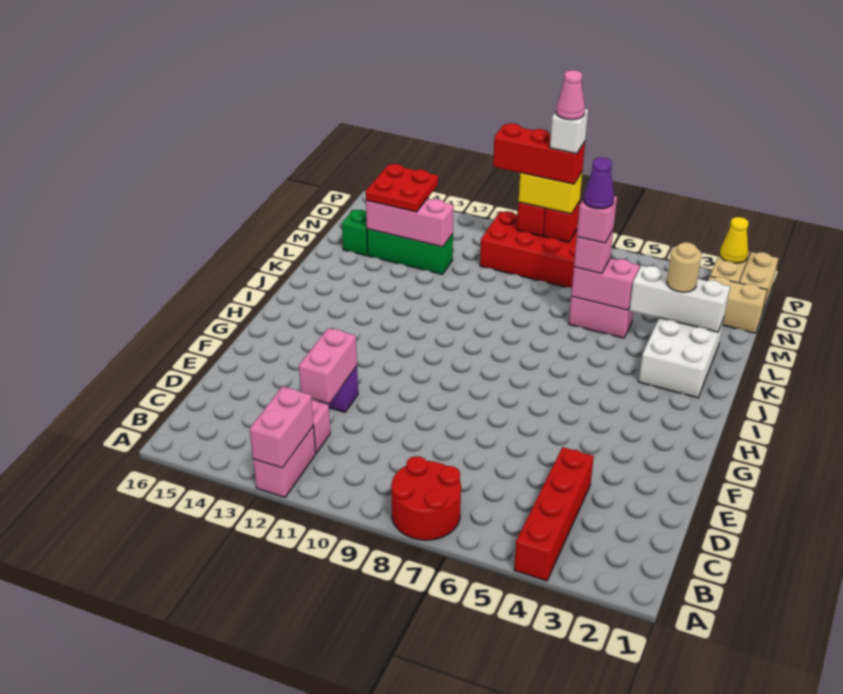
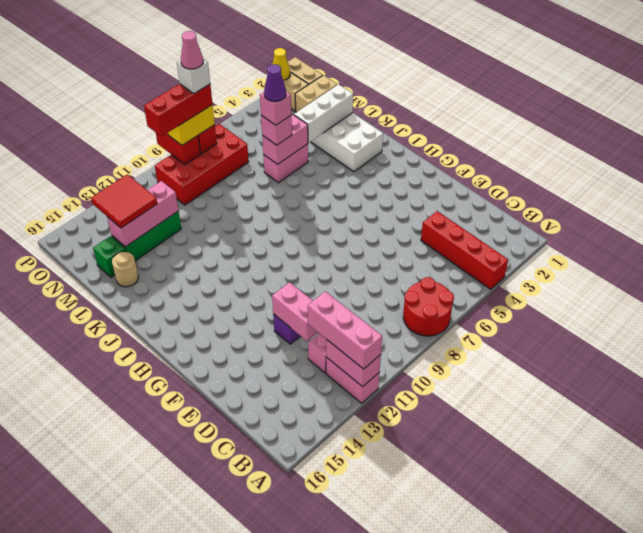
none -> pink brick A12:C12 level 3
tan round brick L3 level 3 -> tan round brick L15 level 1
red plate M13:N14 level 3 -> red tile M13:N14 level 3

